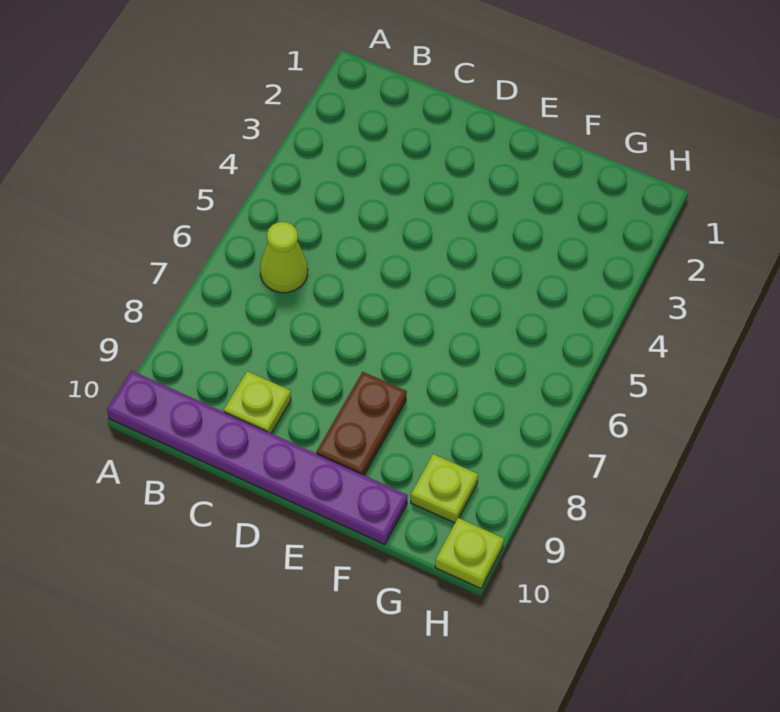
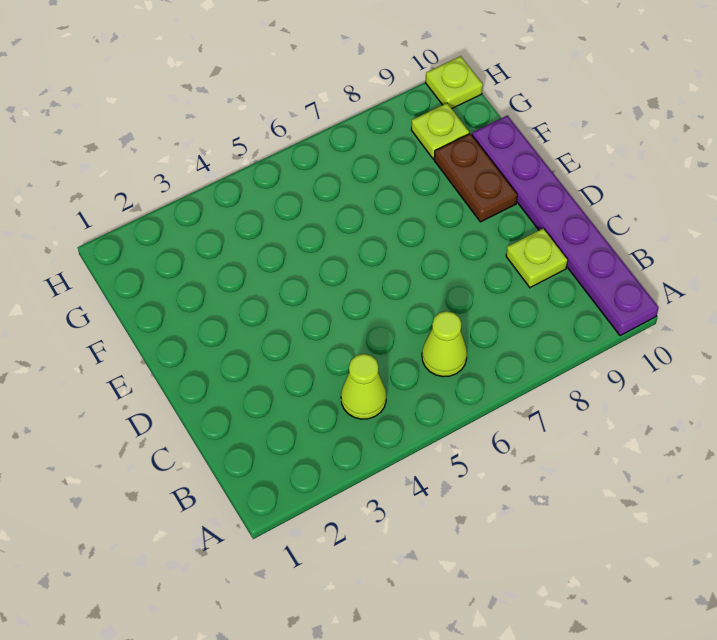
none -> lime cone B4 level 1
brown plate E8:E9 level 1 -> brown plate E9:F9 level 1

